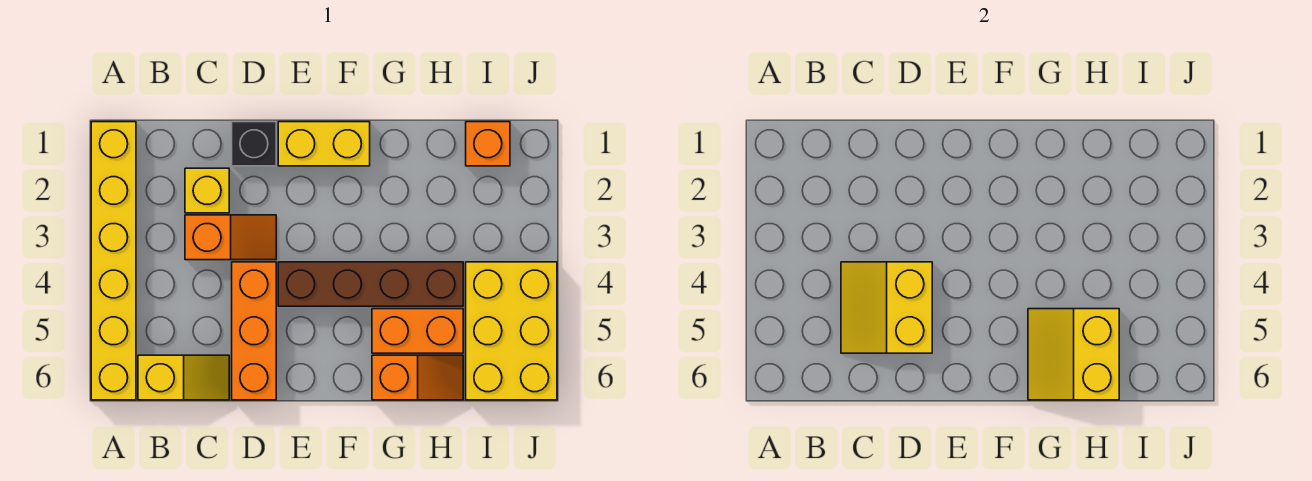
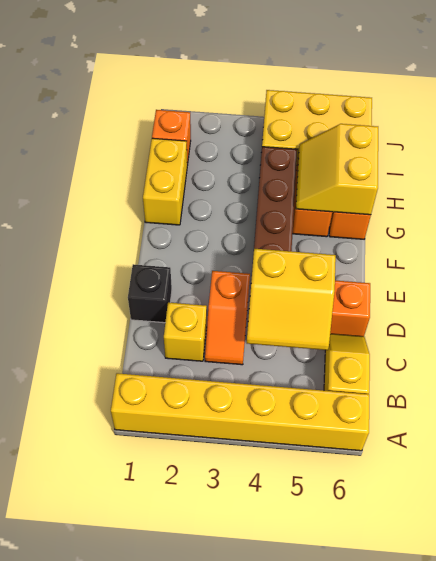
orange slope C3:D3 level 1 top C -> orange slope C3:D3 level 1 top D
yellow brick E1:F1 level 1 -> yellow brick G1:H1 level 1
yellow slope G5:H6 level 2 top H -> yellow slope G5:H6 level 2 top 6

